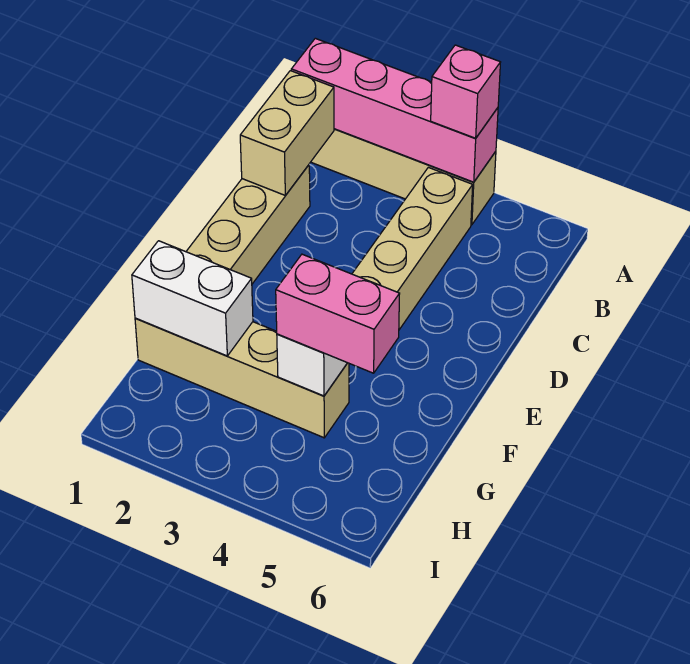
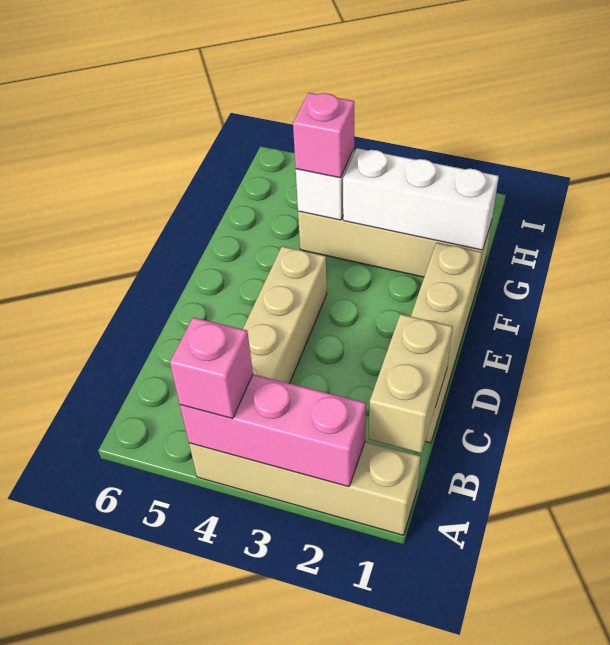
pink brick A1:A4 level 2 -> pink brick A2:A4 level 2
white brick G1:G2 level 2 -> white brick G1:G3 level 2
pink brick G4:G5 level 3 -> pink brick G4 level 3

